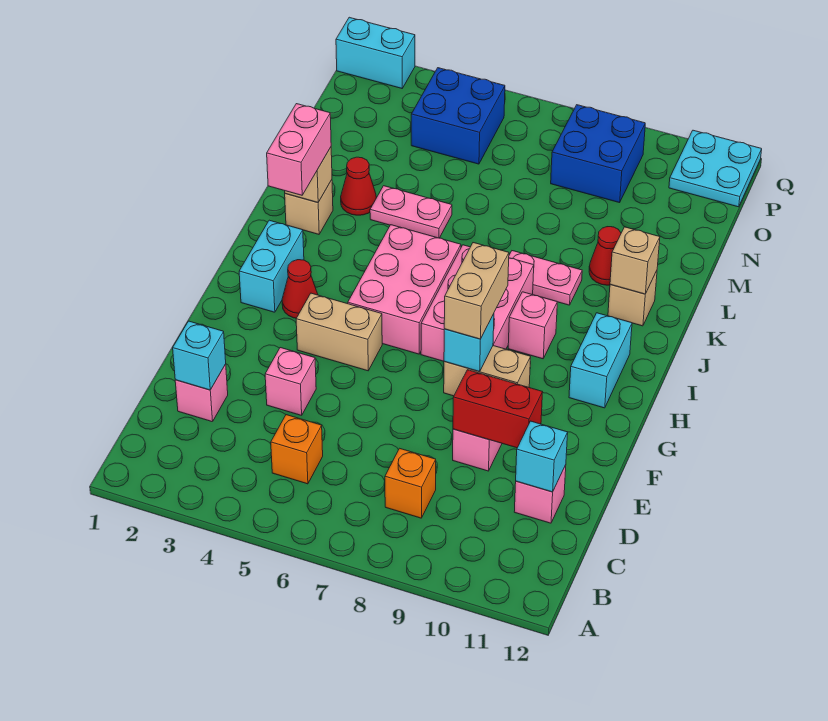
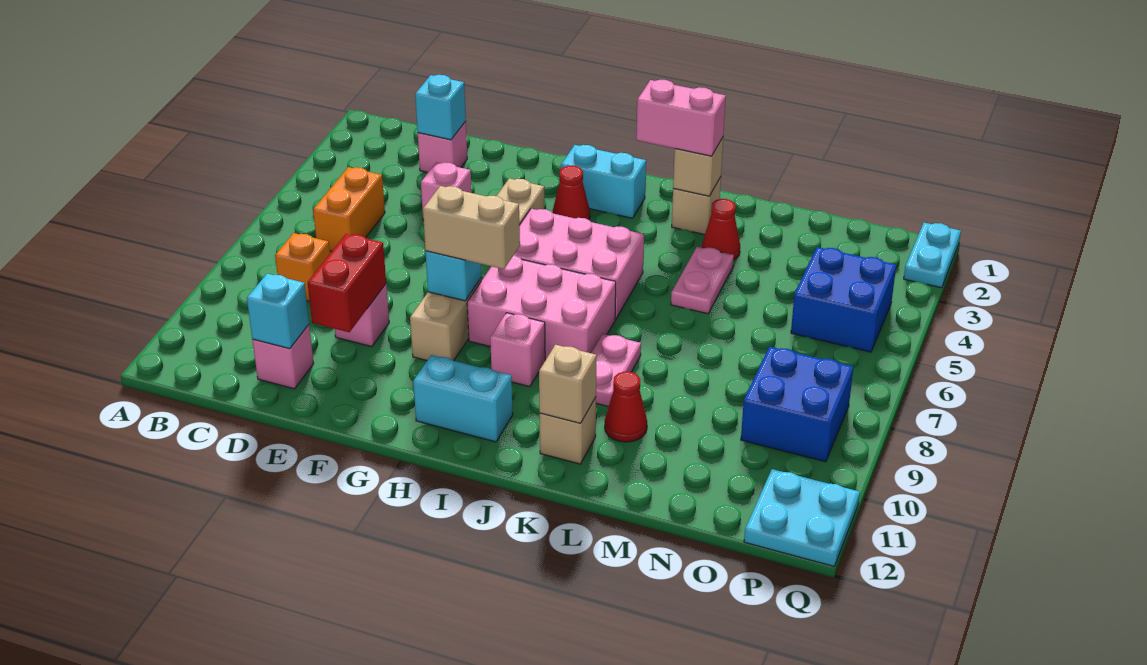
orange brick C5 level 1 -> orange brick C5:C6 level 1
cyan brick Q1:Q2 level 1 -> cyan plate Q1:Q2 level 1

